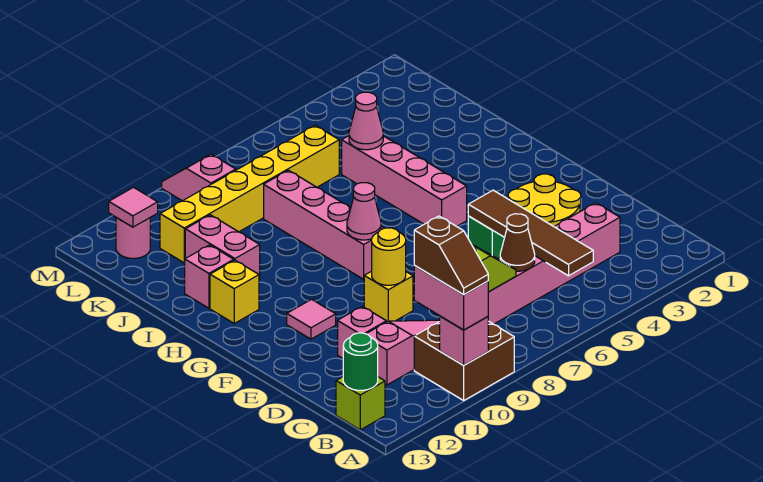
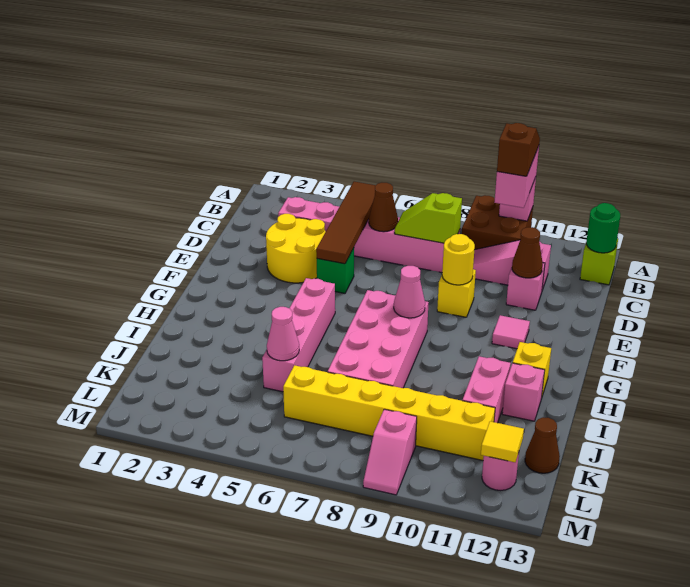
none -> brown cone D11 level 2
pink brick G8:J8 level 1 -> pink brick G7:J8 level 1
none -> brown cone K13 level 1
pink tile L12 level 2 -> yellow tile L12 level 2

